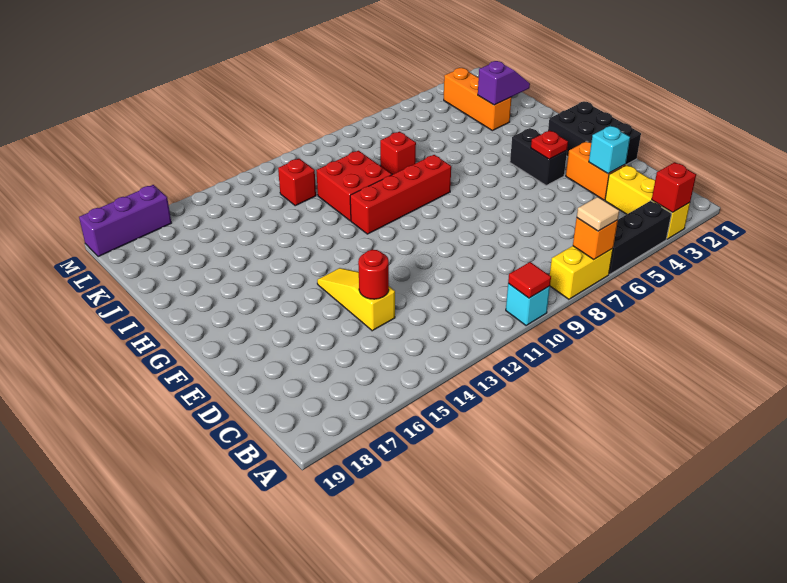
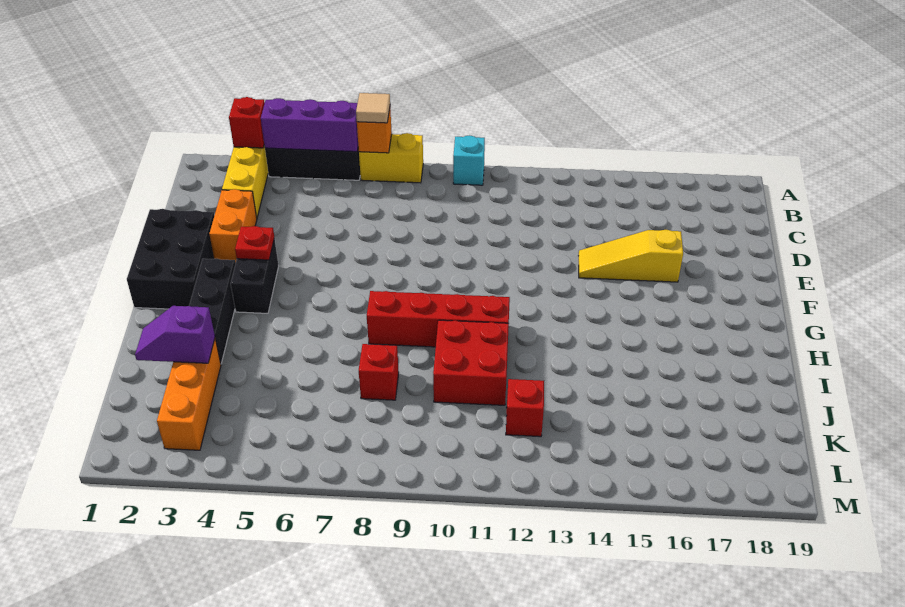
red tile A10 level 2 -> none
cyan brick D3 level 2 -> none
yellow slope D14:F14 level 1 top D -> yellow slope E14:E16 level 1 top 16
red round brick D14 level 2 -> none
none -> black brick G3:I3 level 1
purple brick M17:M19 level 1 -> purple brick A4:A6 level 2

